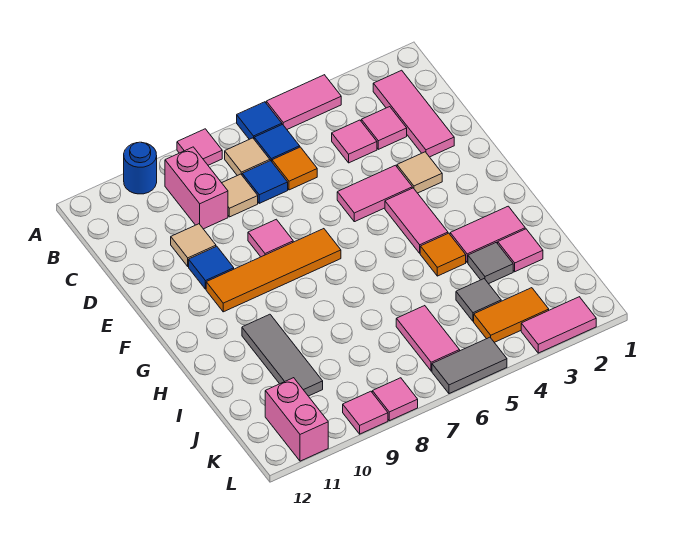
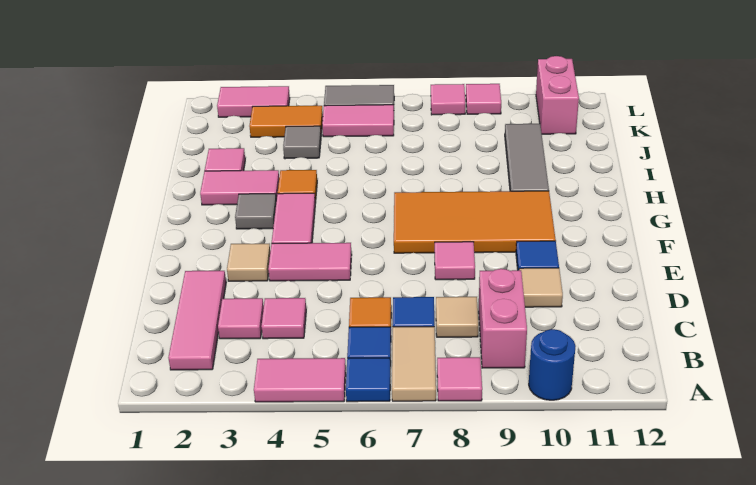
tan tile B7 level 1 -> tan tile A7:B7 level 1
orange tile F7:F10 level 1 -> orange tile F7:G10 level 1
grey tile I3 level 1 -> grey tile G3 level 1
pink tile J6:K6 level 1 -> pink tile K5:K6 level 1

